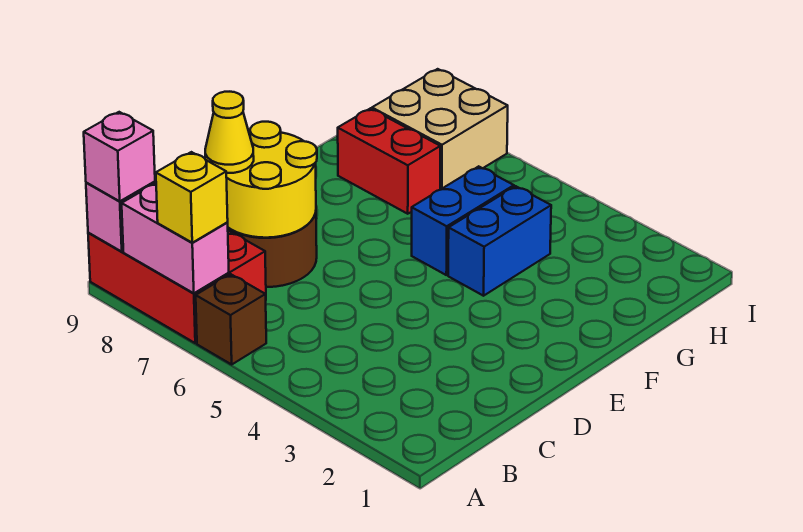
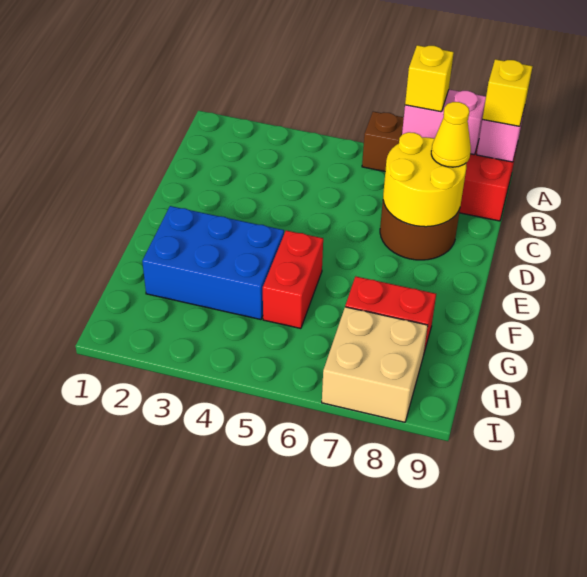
pink brick A9 level 3 -> yellow brick A9 level 3
blue brick F4:G4 level 1 -> blue brick F2:G4 level 1
blue brick F5:G5 level 1 -> red brick F5:G5 level 1

